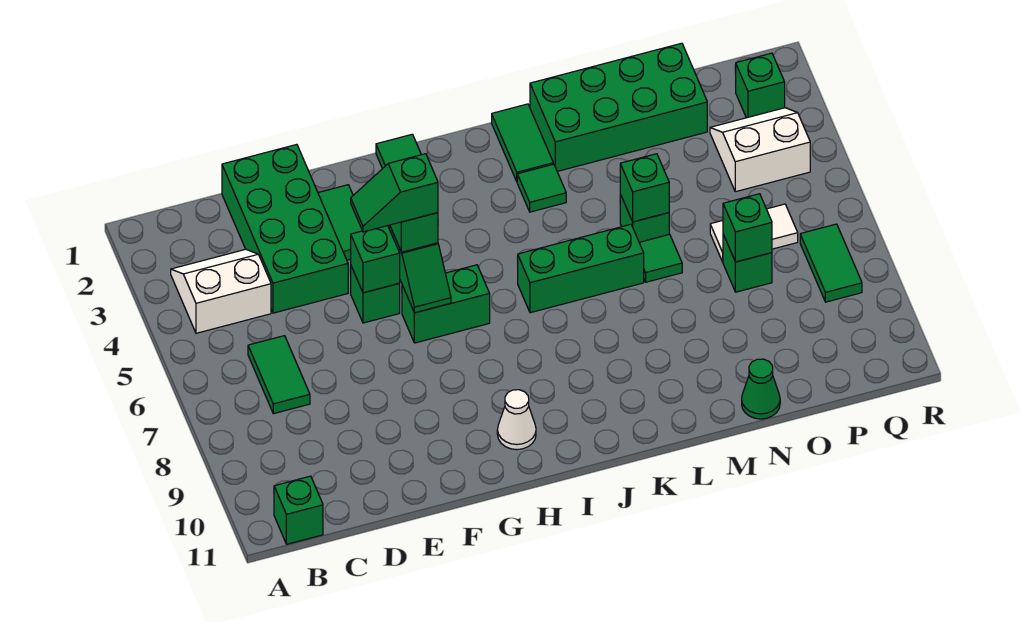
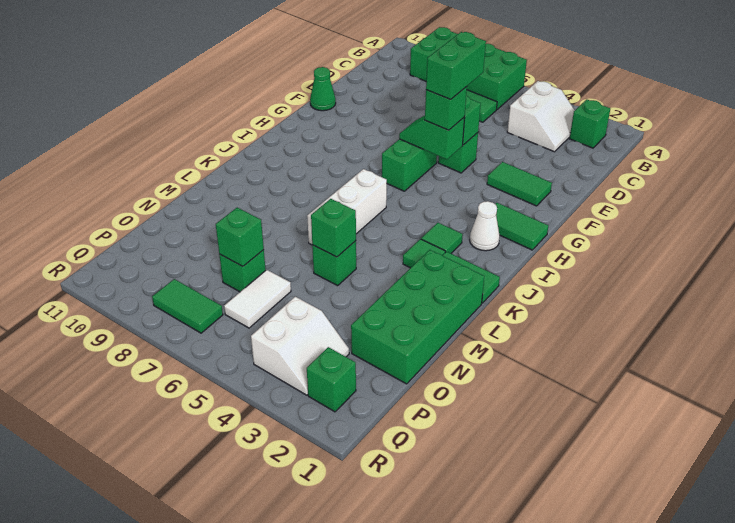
green brick B11 level 1 -> green brick B2 level 1
green brick D1:E4 level 1 -> green brick A6:B9 level 1
green slope F5:G5 level 4 top G -> green brick F5:G5 level 4
white cone H10 level 1 -> white cone I2 level 1
green brick J6:L6 level 1 -> white brick J6:L6 level 1
green tile M6 level 1 -> green tile J3 level 1
green cone N11 level 1 -> green cone F11 level 1

